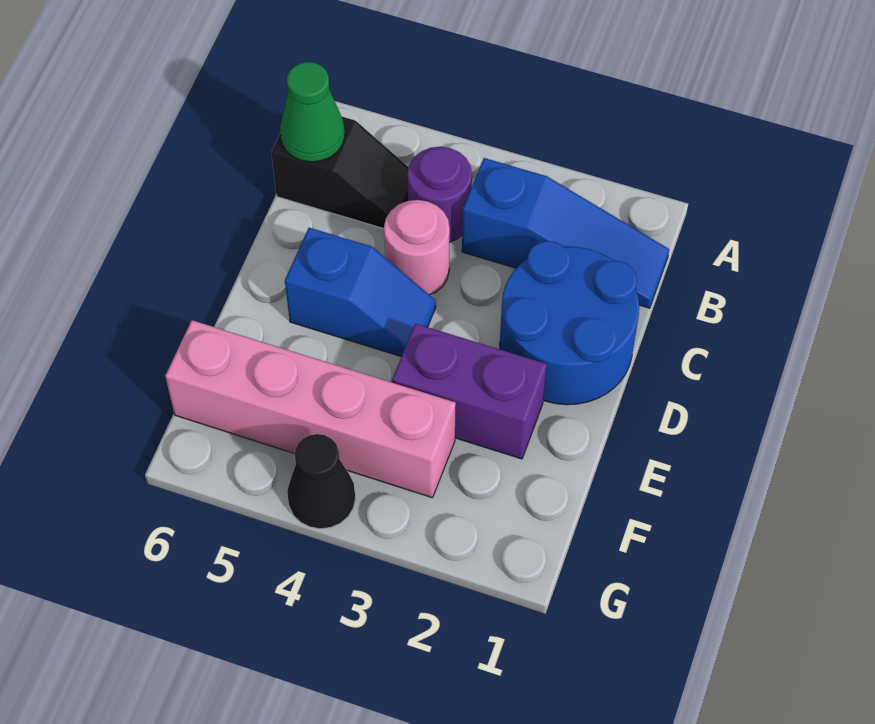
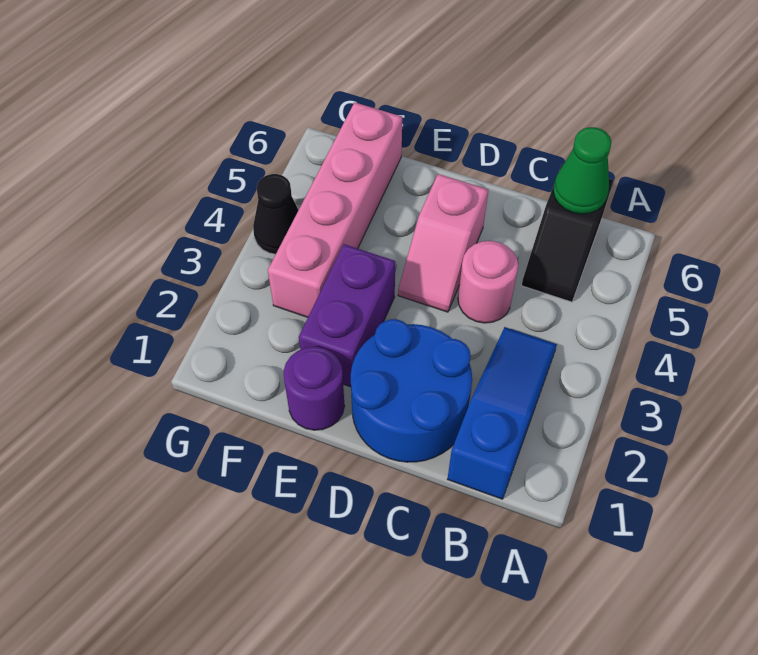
blue slope B1:B3 level 1 top 3 -> blue slope B1:B3 level 1 top 1
purple round brick B4 level 1 -> purple round brick E1 level 1
blue slope D4:D5 level 1 top 5 -> pink slope D4:D5 level 1 top 5

